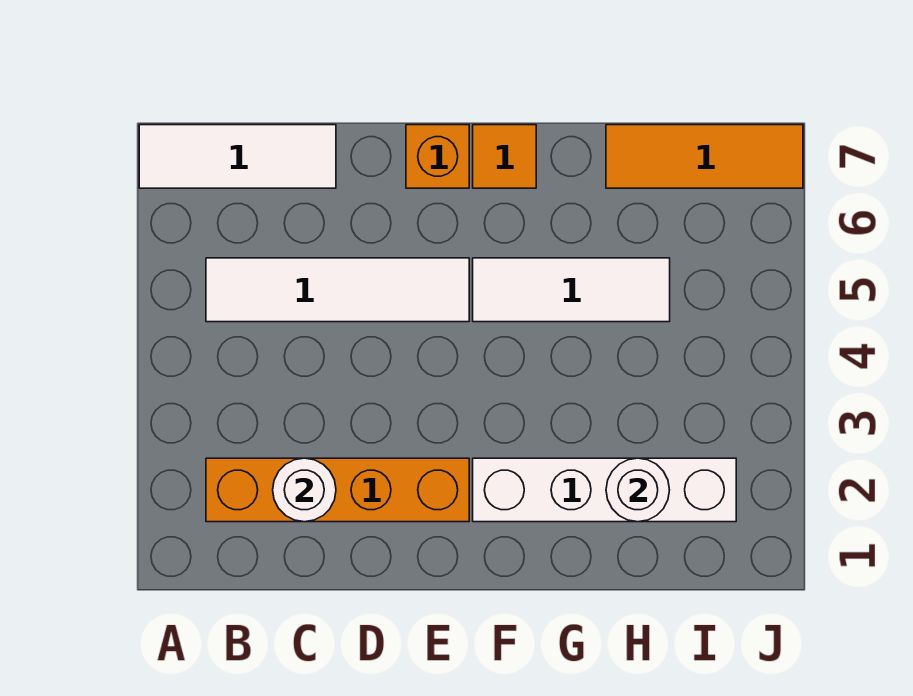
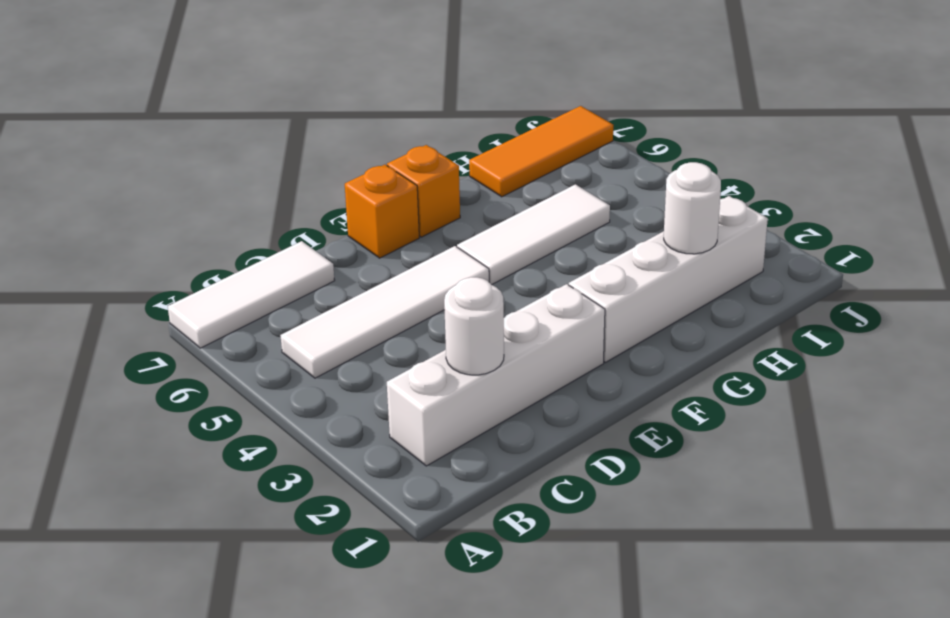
orange brick B2:E2 level 1 -> white brick B2:E2 level 1
orange tile F7 level 1 -> orange brick F7 level 1

